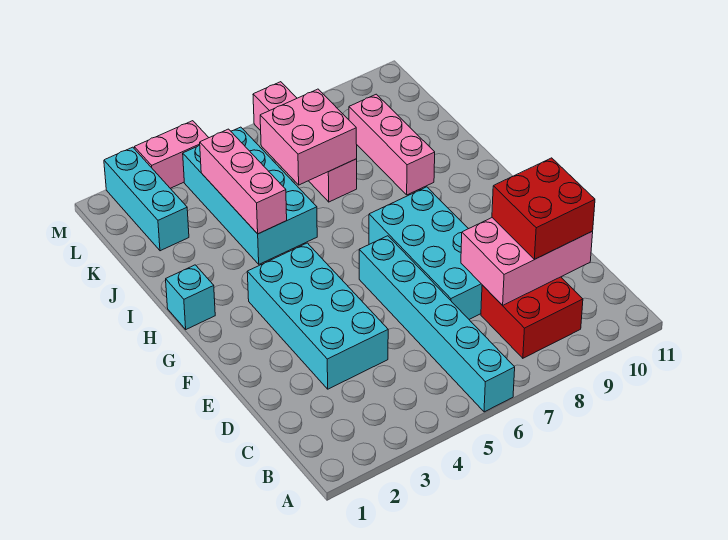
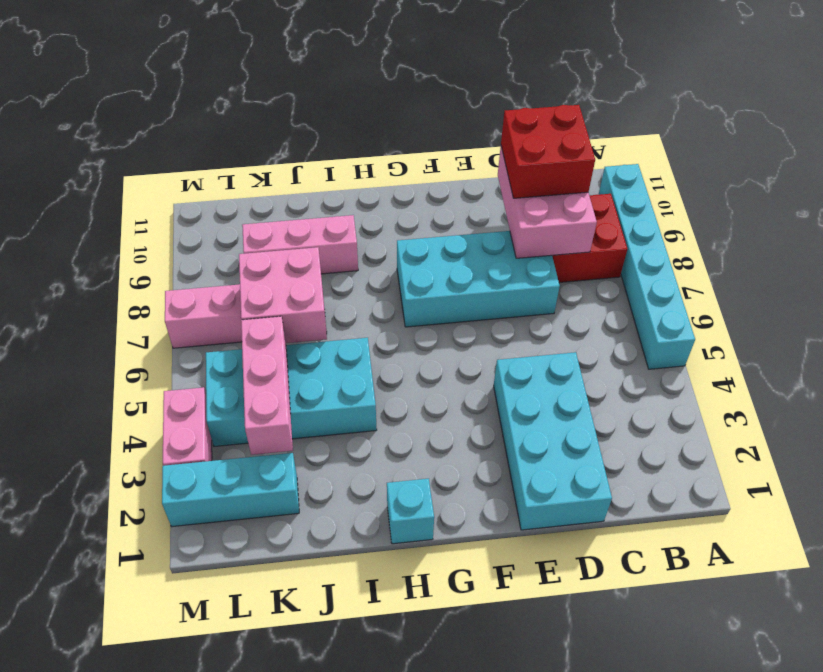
cyan brick A6:F6 level 1 -> cyan brick A5:A10 level 1
cyan brick D3:G4 level 1 -> cyan brick D1:E4 level 1
pink brick I4:K4 level 2 -> pink brick K3:K5 level 2

